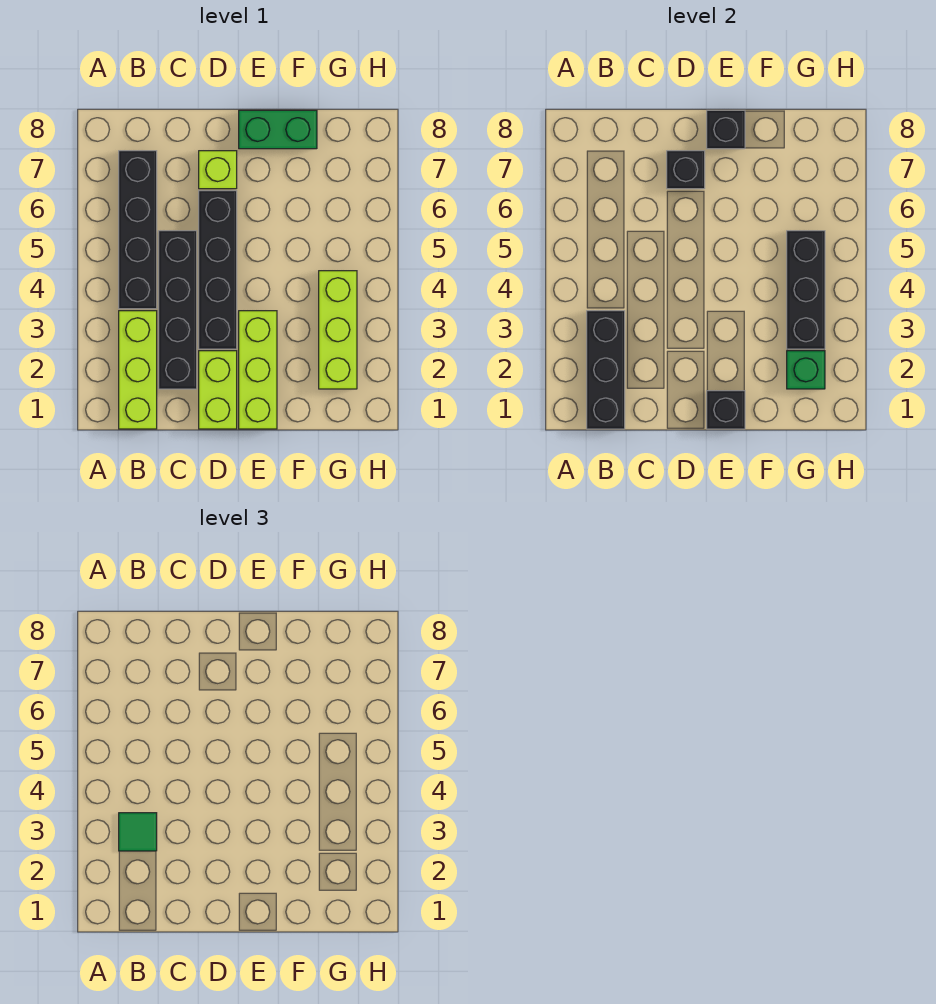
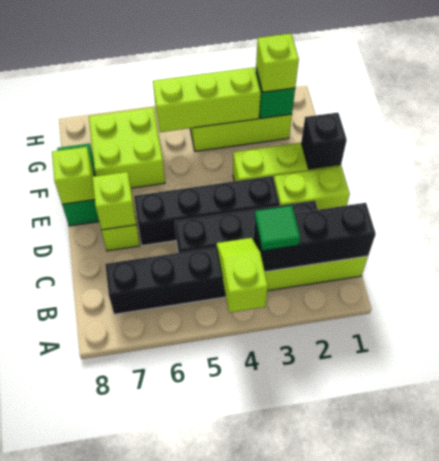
none -> lime slope A4:B4 level 2 top A
black brick D7 level 2 -> lime brick D7 level 2
black brick E8 level 2 -> lime brick E8 level 2
none -> lime brick F6:G7 level 1
none -> lime brick G2 level 3
black brick G3:G5 level 2 -> lime brick G3:G5 level 2

